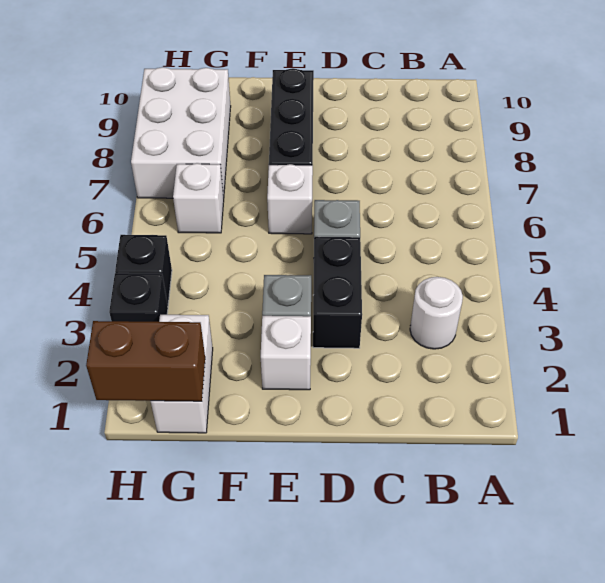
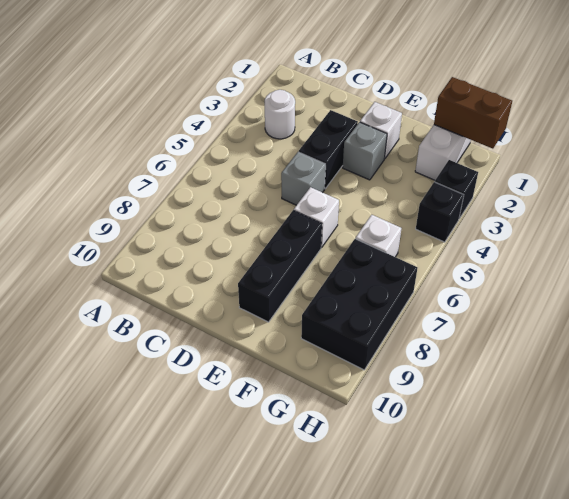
white brick G7:H9 level 1 -> black brick G7:H9 level 1

